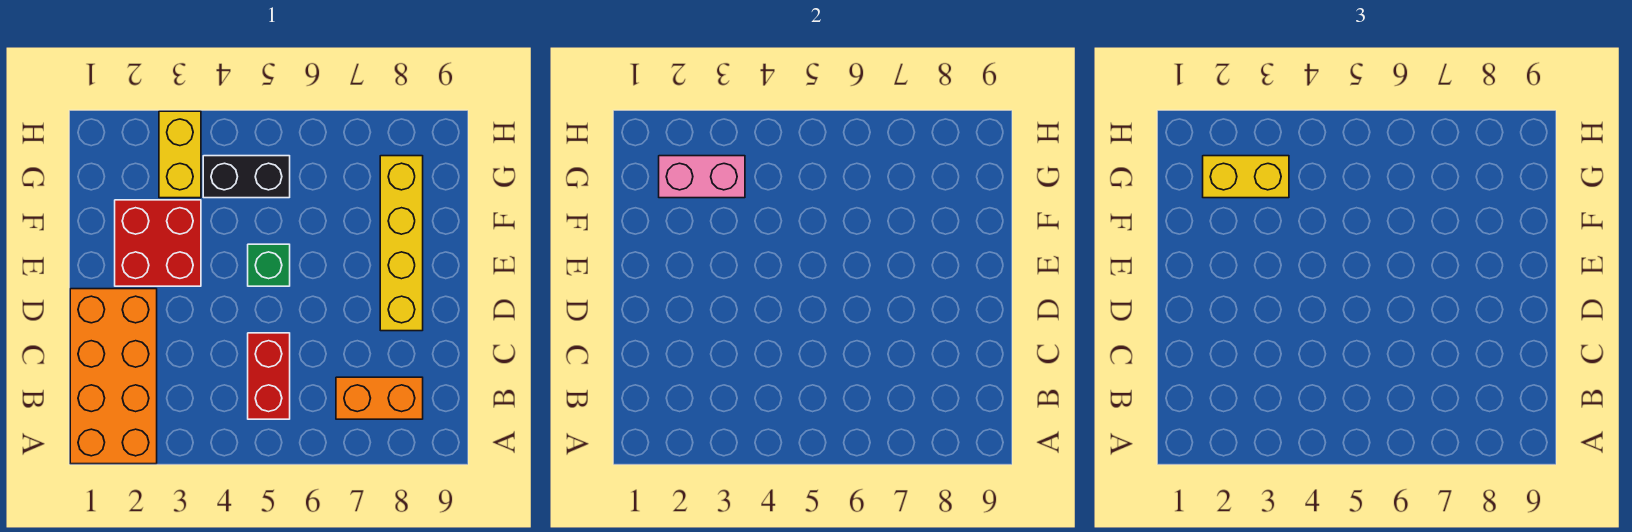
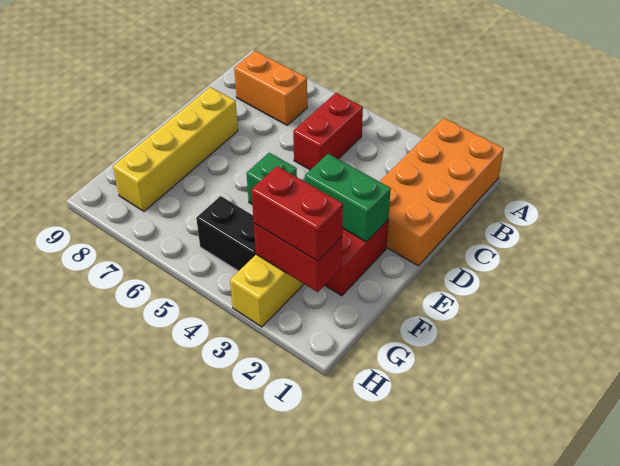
none -> green brick E2:E3 level 2
pink brick G2:G3 level 2 -> red brick G2:G3 level 2
yellow brick G2:G3 level 3 -> red brick G2:G3 level 3

